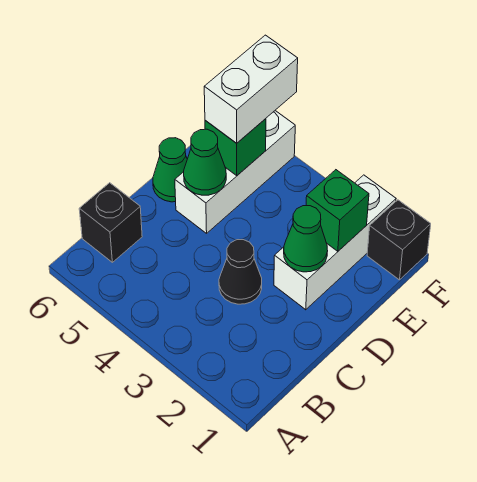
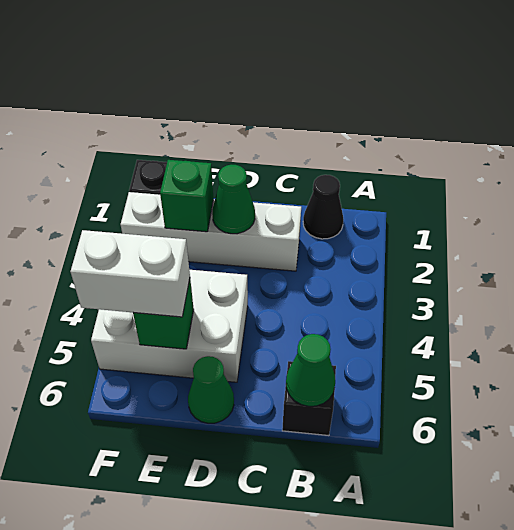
black cone C3 level 1 -> black cone B1 level 1
white brick D2:F2 level 1 -> white brick C2:F2 level 1
white brick D5:F5 level 1 -> white brick D4:F5 level 1
green cone D5 level 2 -> green cone B6 level 2

